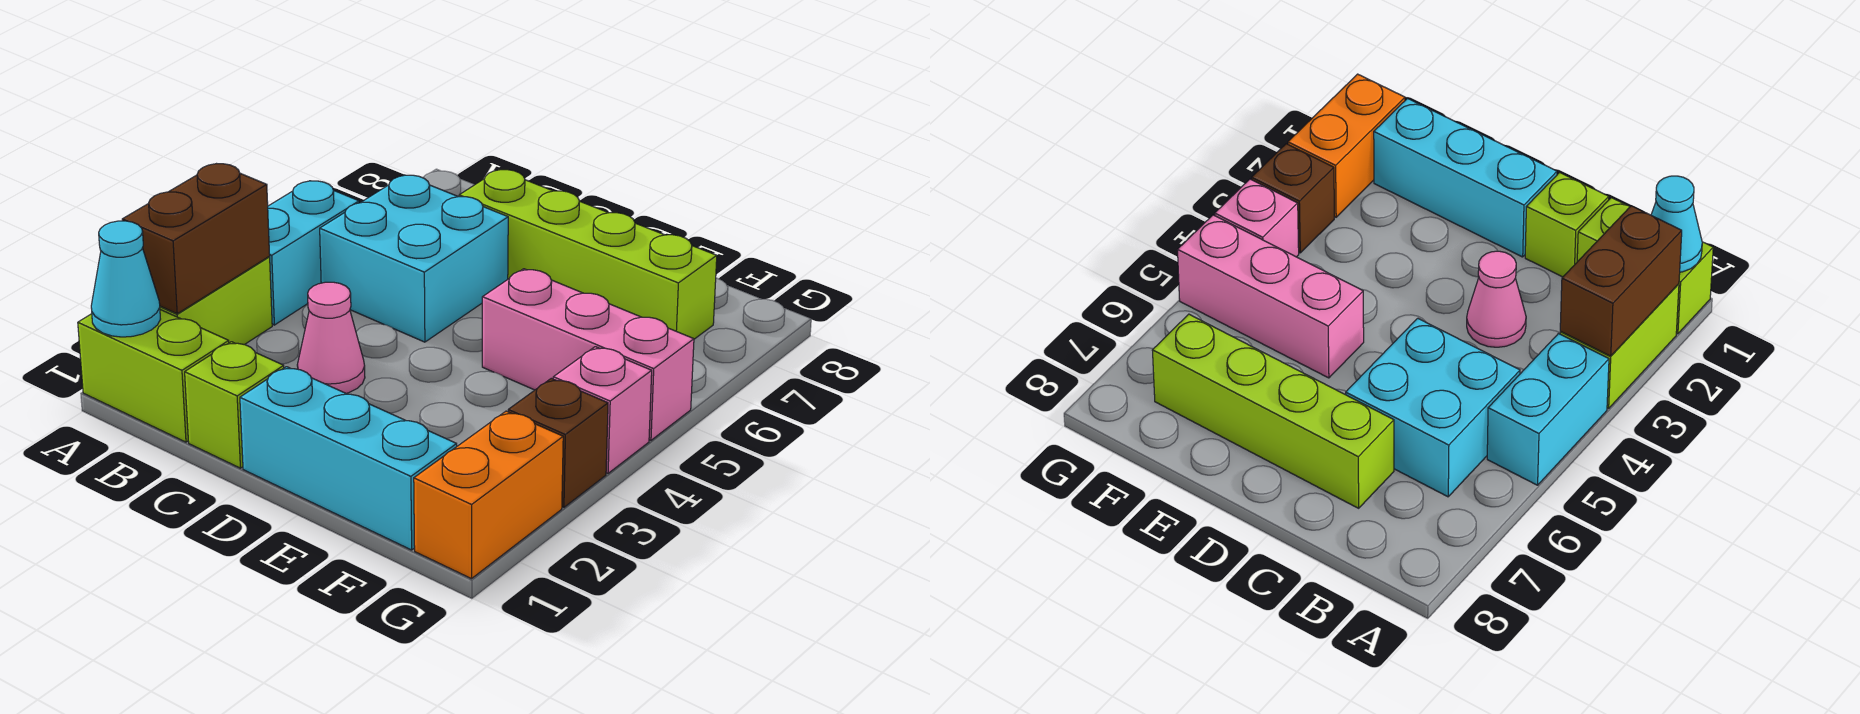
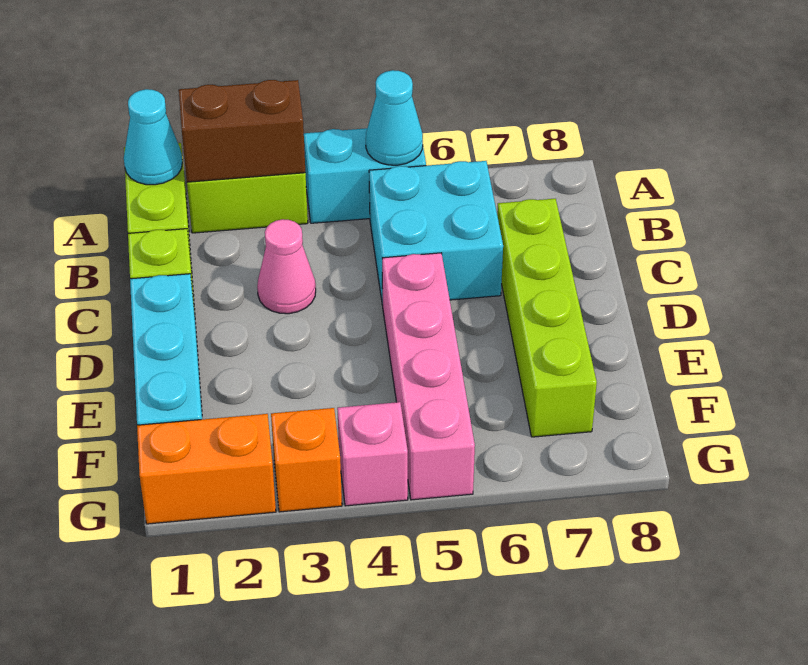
none -> cyan cone A5 level 2
pink brick E5:G5 level 1 -> pink brick D5:G5 level 1
brown brick G3 level 1 -> orange brick G3 level 1

